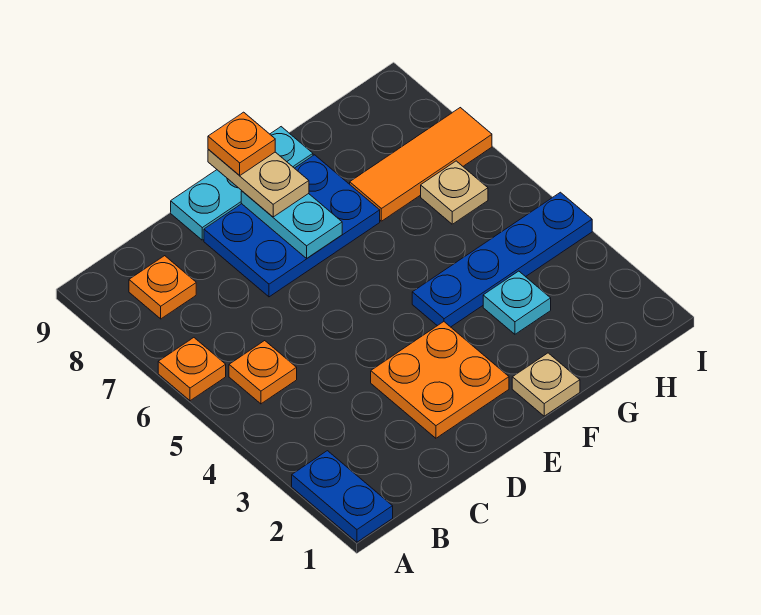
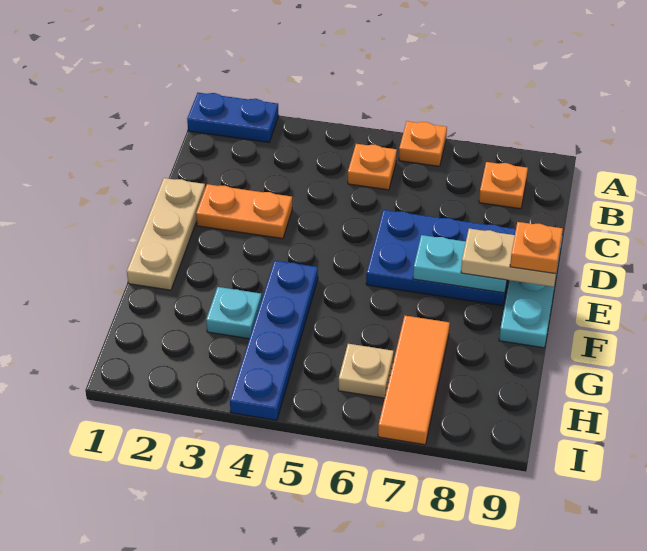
orange plate D2:E3 level 1 -> orange plate D2:D3 level 1
blue plate D7:F8 level 1 -> blue plate D6:E8 level 1
tan plate F1 level 1 -> tan plate D1:F1 level 1

